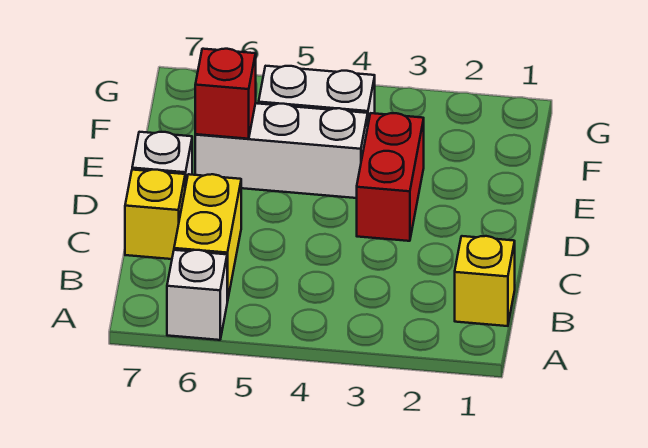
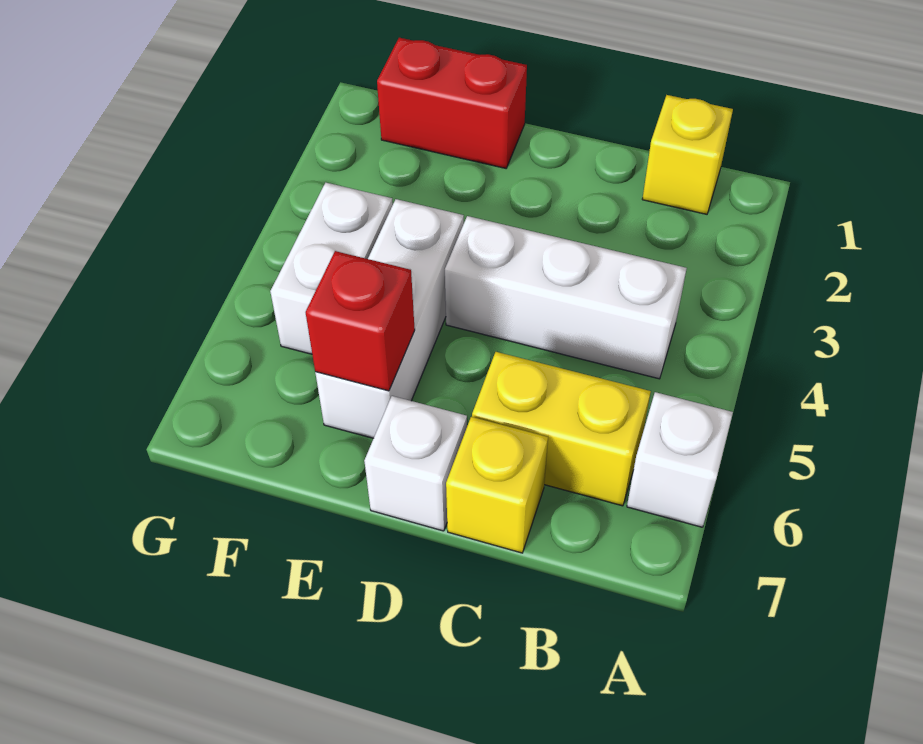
none -> white brick B4:D4 level 1
red brick D3:E3 level 1 -> red brick E1:F1 level 1

